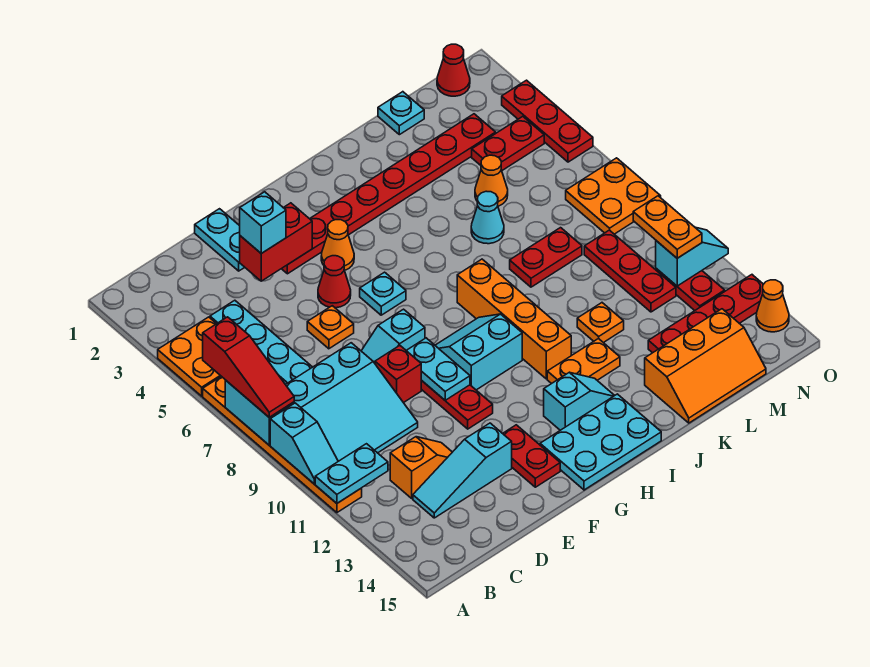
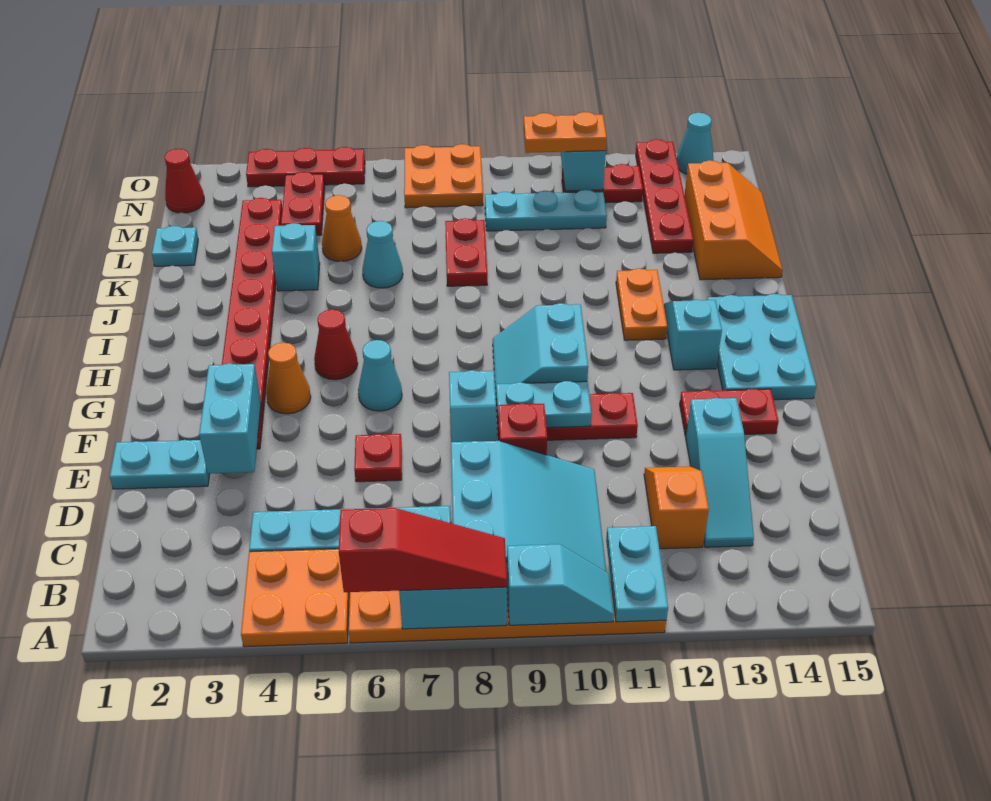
red brick E3:F3 level 2 -> cyan brick E3:F3 level 2
cyan brick E3 level 3 -> cyan brick K4 level 1
orange plate E6 level 1 -> red plate E6 level 1
red cone F5 level 1 -> red cone H5 level 1
cyan plate G6 level 1 -> cyan cone G6 level 1
orange brick I8:I11 level 1 -> none
orange plate K11 level 1 -> none
red plate M9:M11 level 1 -> cyan plate M9:M11 level 1
orange cone O14 level 1 -> cyan cone O14 level 1

